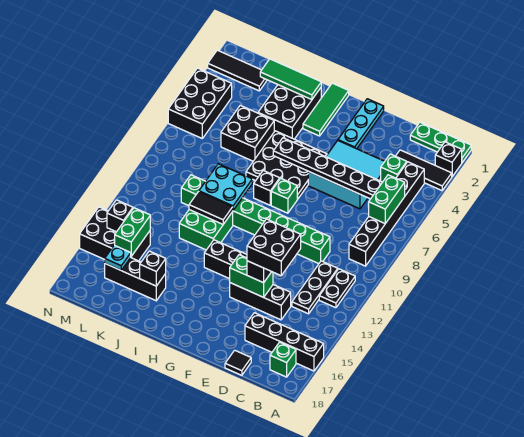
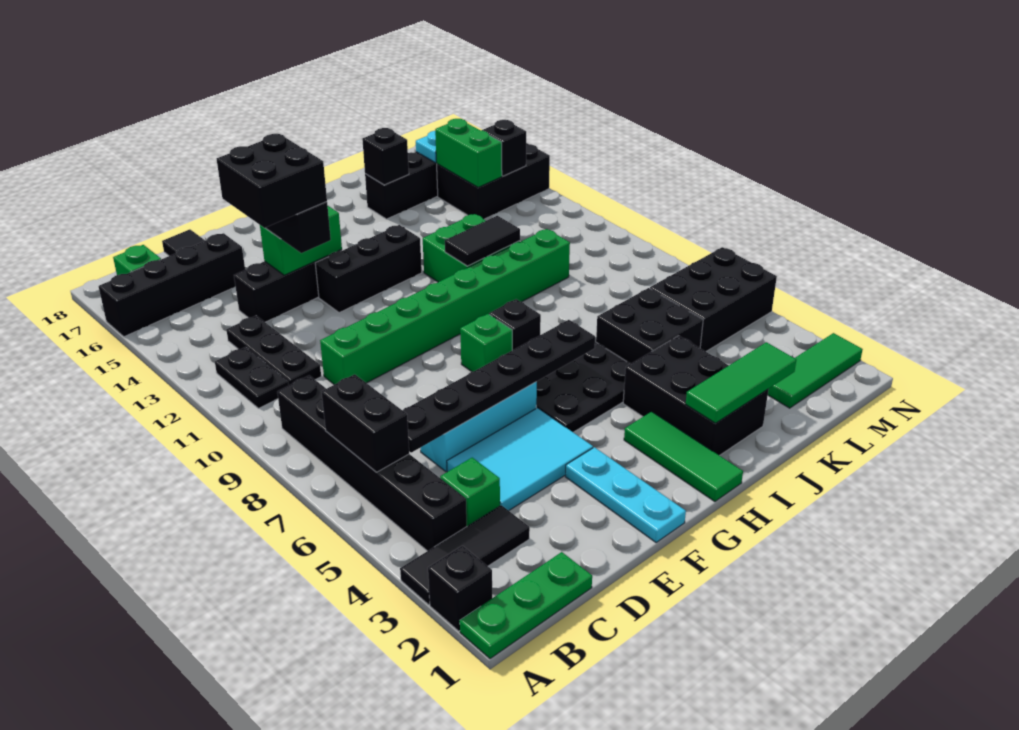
green brick B6:B7 level 2 -> black brick B6:B7 level 2
cyan plate I9:J10 level 2 -> none
black tile L2:N2 level 1 -> green tile L2:N2 level 1
black brick M4:N6 level 1 -> black brick L5:N6 level 1

